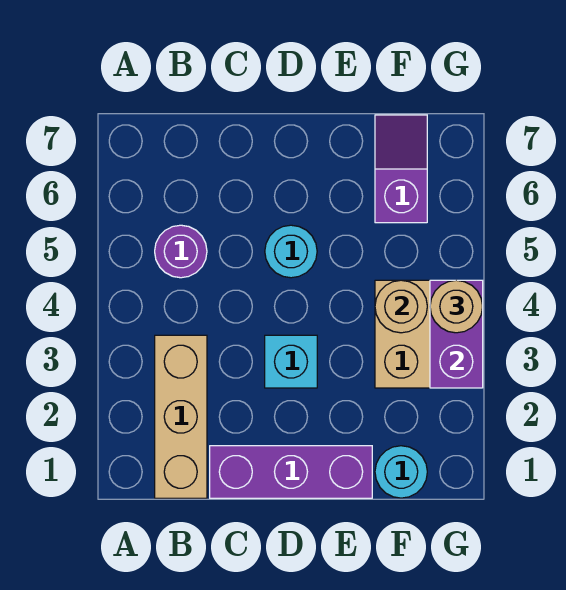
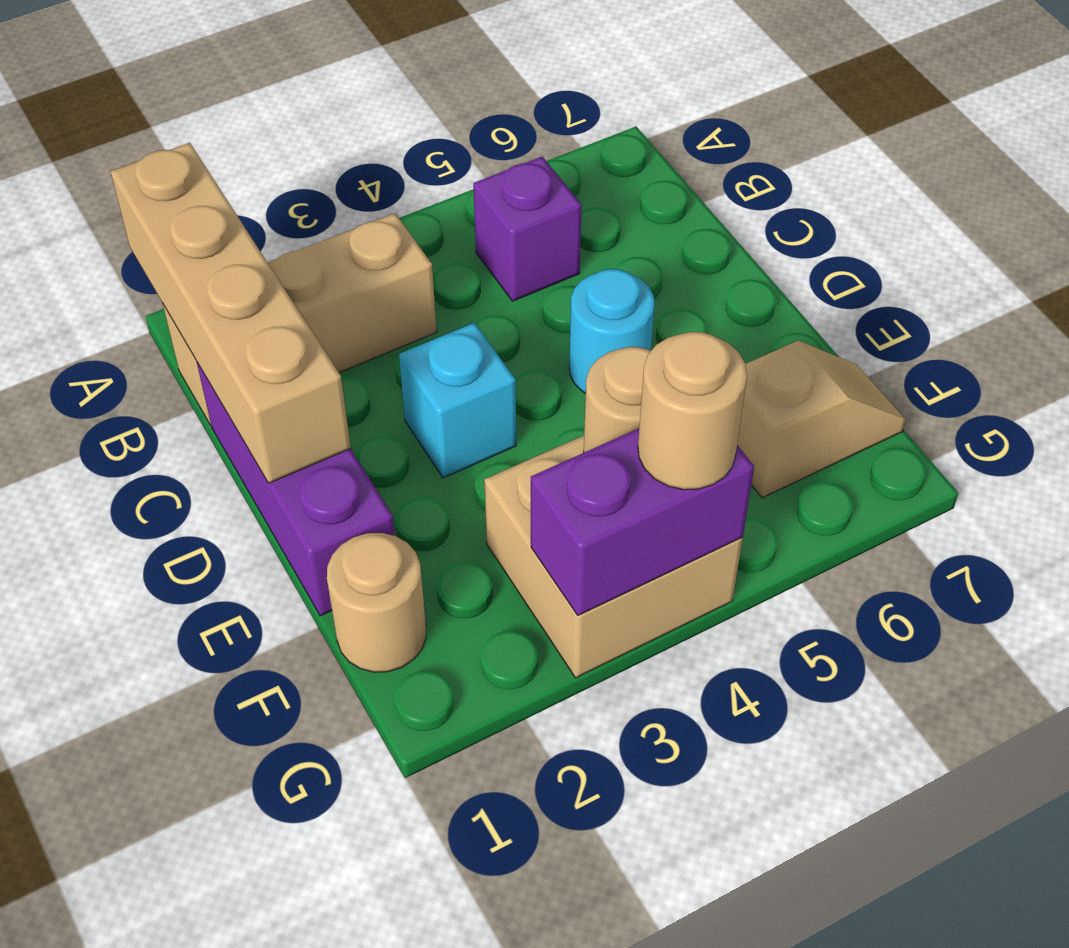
none -> tan brick A1:D1 level 2
purple round brick B5 level 1 -> purple brick B5 level 1
cyan round brick F1 level 1 -> tan round brick F1 level 1
purple slope F6:F7 level 1 top 6 -> tan slope F6:F7 level 1 top 6

